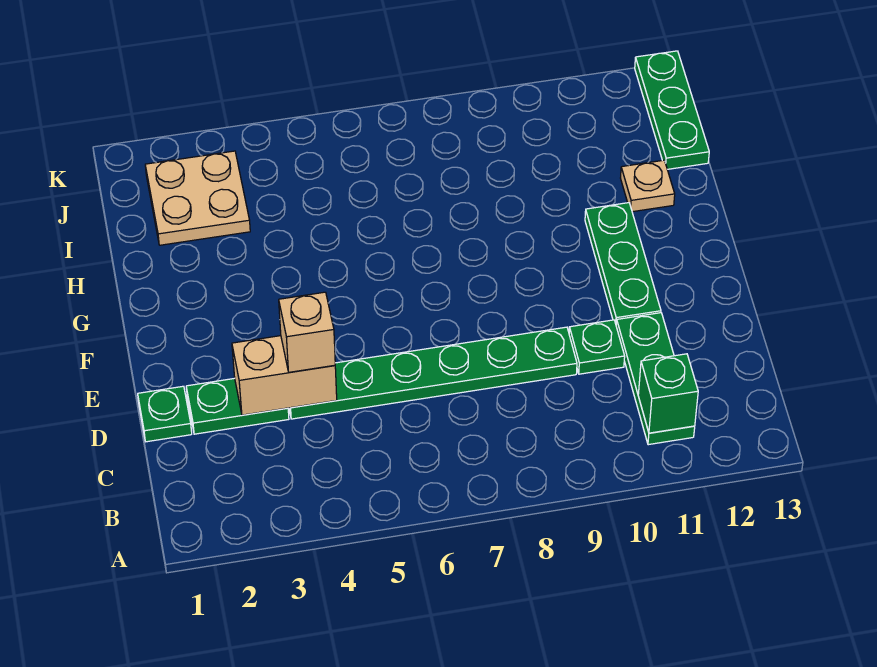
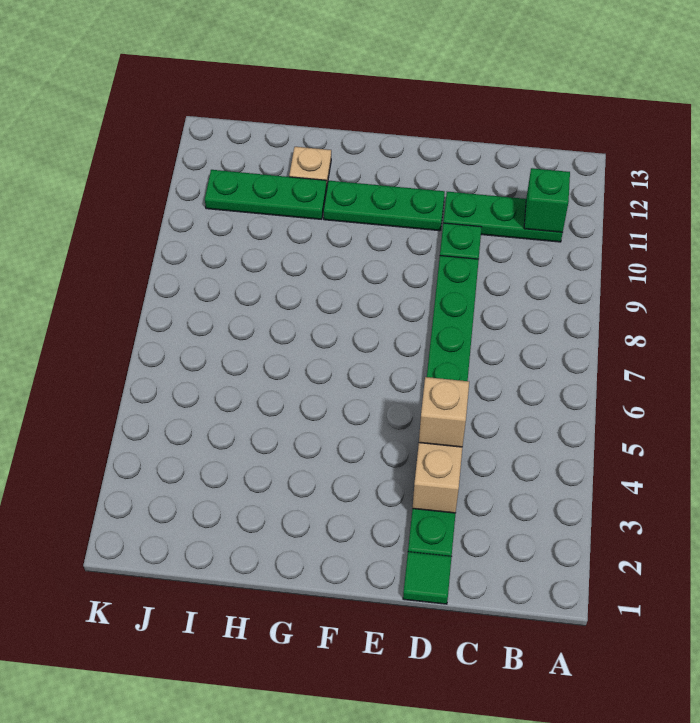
green plate D1 level 1 -> green tile D1 level 1
tan plate I2:J3 level 1 -> none
green plate I13:K13 level 1 -> green plate H11:J11 level 1

